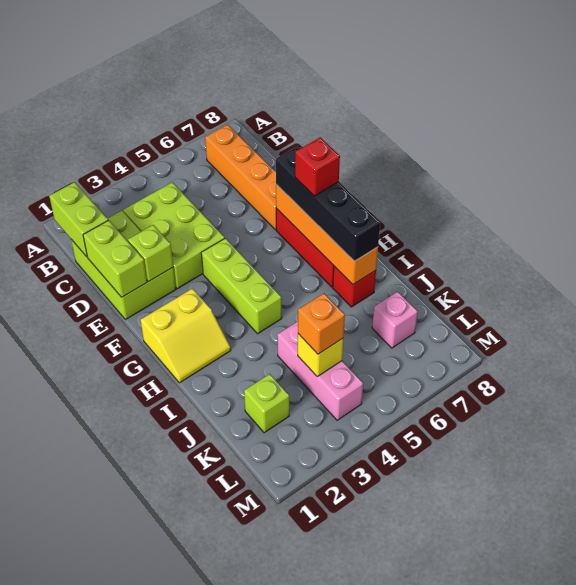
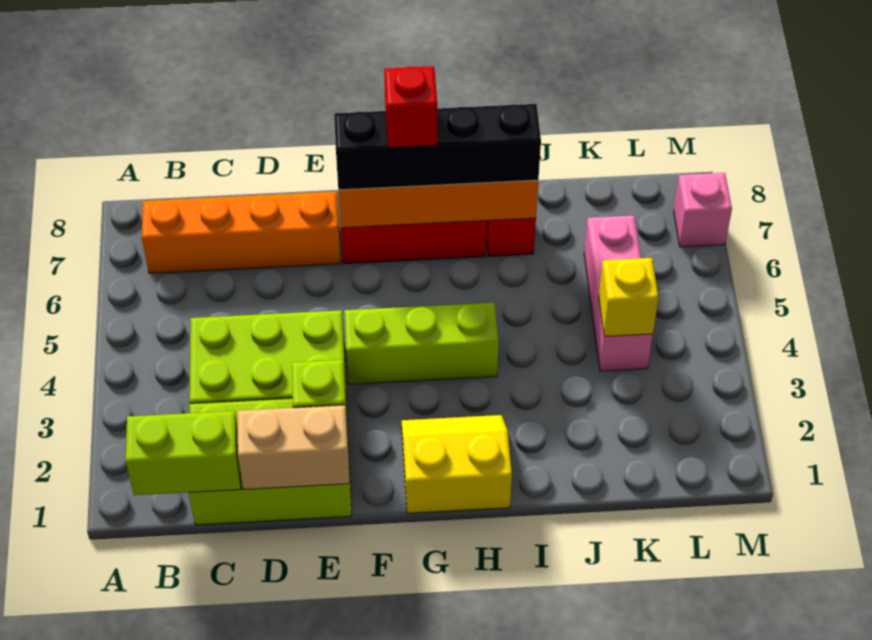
lime brick D1:E1 level 2 -> tan brick D1:E1 level 2
yellow slope G1:H2 level 1 top G -> yellow slope G1:H2 level 1 top 1
pink brick J4:L4 level 1 -> pink brick K4:K6 level 1
lime brick K2 level 1 -> none
orange brick K4 level 3 -> none
pink brick K7 level 1 -> pink brick M7 level 1

